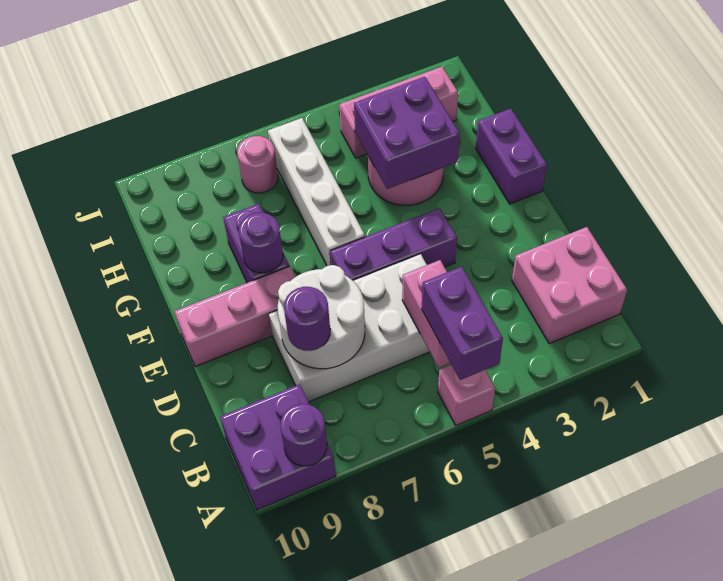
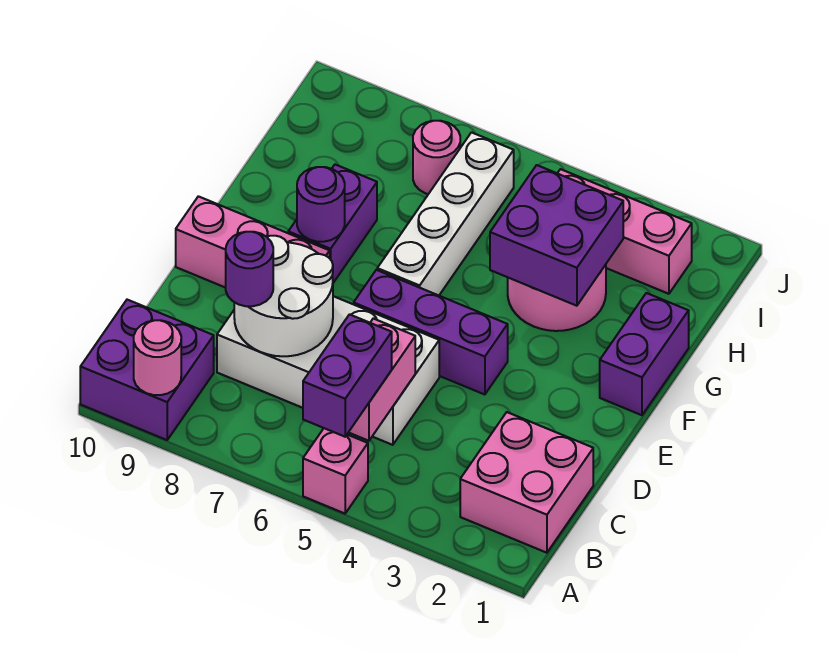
purple round brick A9 level 2 -> pink round brick A9 level 2

